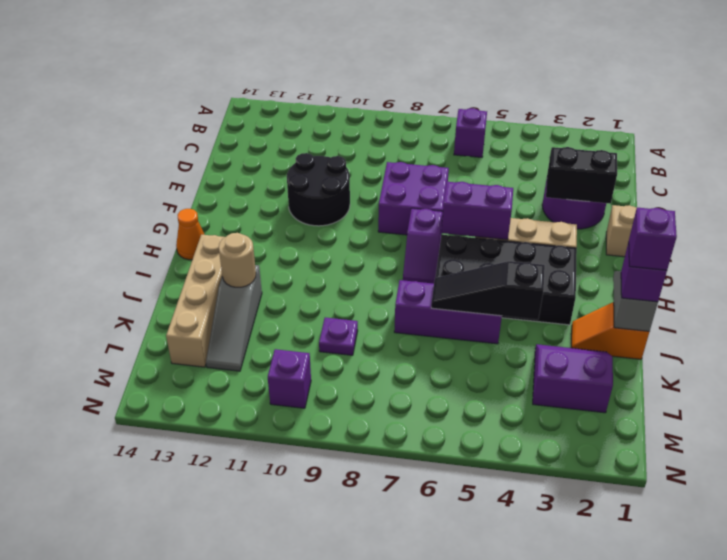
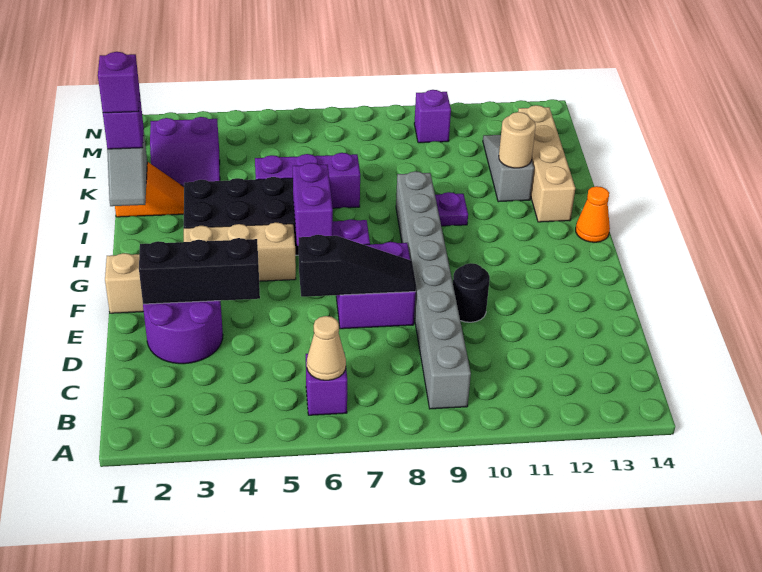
none -> tan cone B6 level 2
none -> grey brick B9:I9 level 1
black brick E2:E3 level 2 -> black brick E2:E4 level 2
black round brick E10:F11 level 1 -> black round brick E10 level 1
purple brick G5:G6 level 2 -> purple brick G6:H6 level 2
black slope J4:J6 level 2 top 4 -> black slope E6:E8 level 2 top 6
purple plate K9 level 1 -> purple plate I10 level 1

